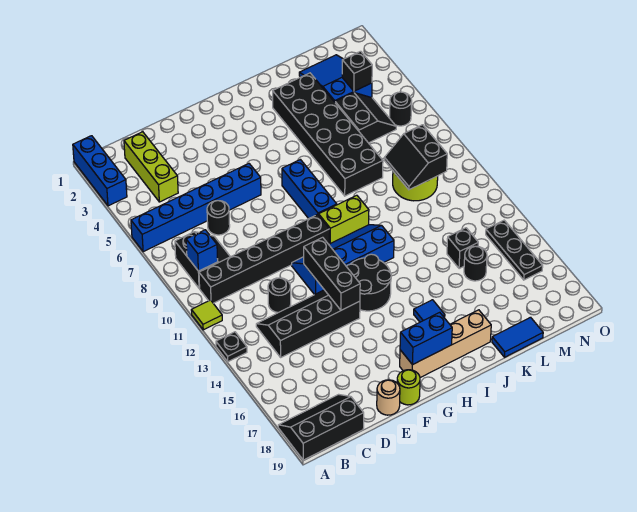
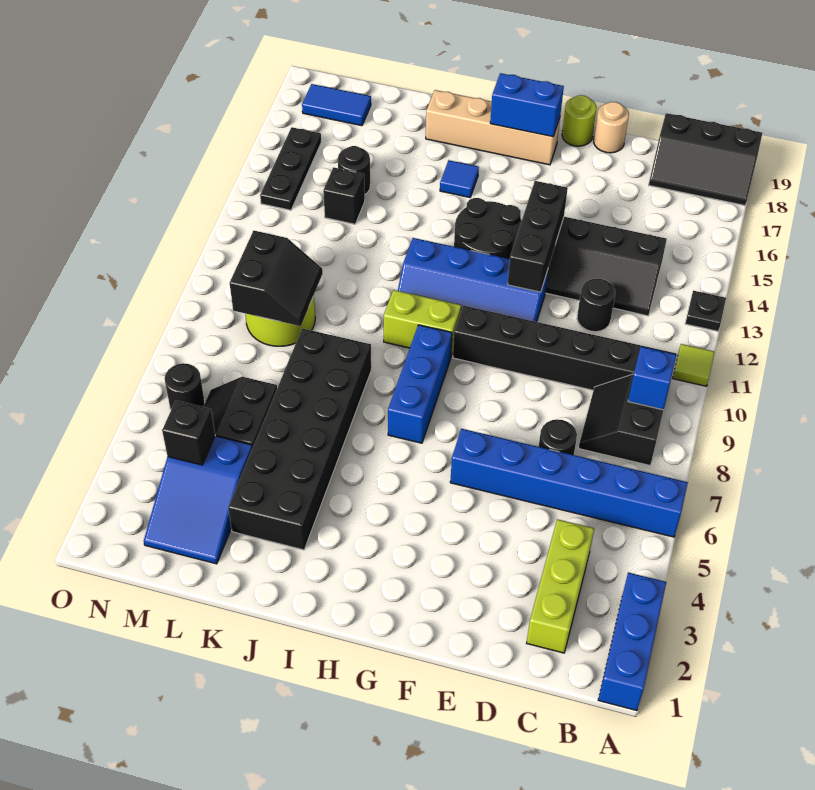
blue tile K19:L19 level 1 -> blue tile M18:N18 level 1

